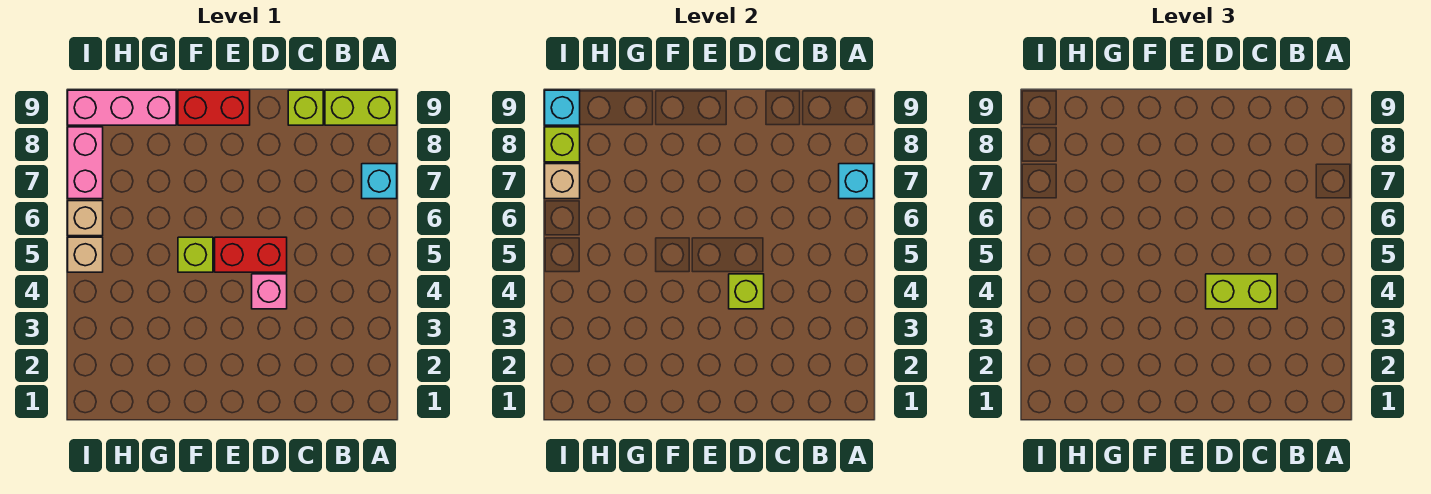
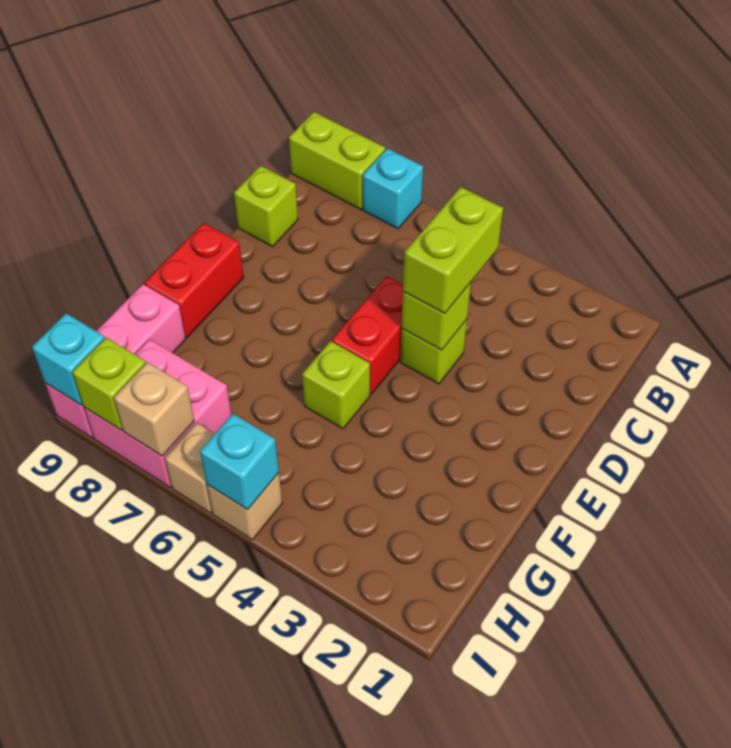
cyan brick A7 level 2 -> cyan brick I5 level 2
lime brick A9:B9 level 1 -> lime brick A8:A9 level 1
pink brick D4 level 1 -> lime brick D4 level 1
pink brick I7:I8 level 1 -> pink brick H7:I8 level 1

